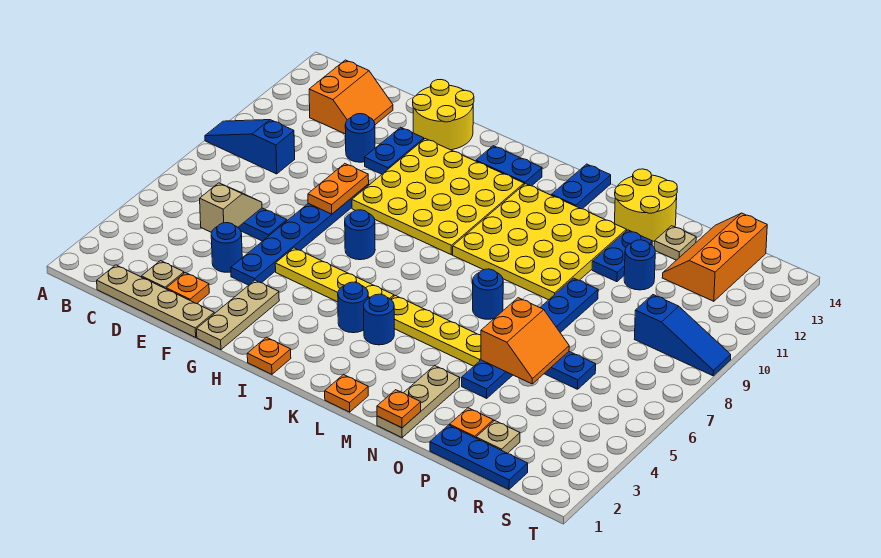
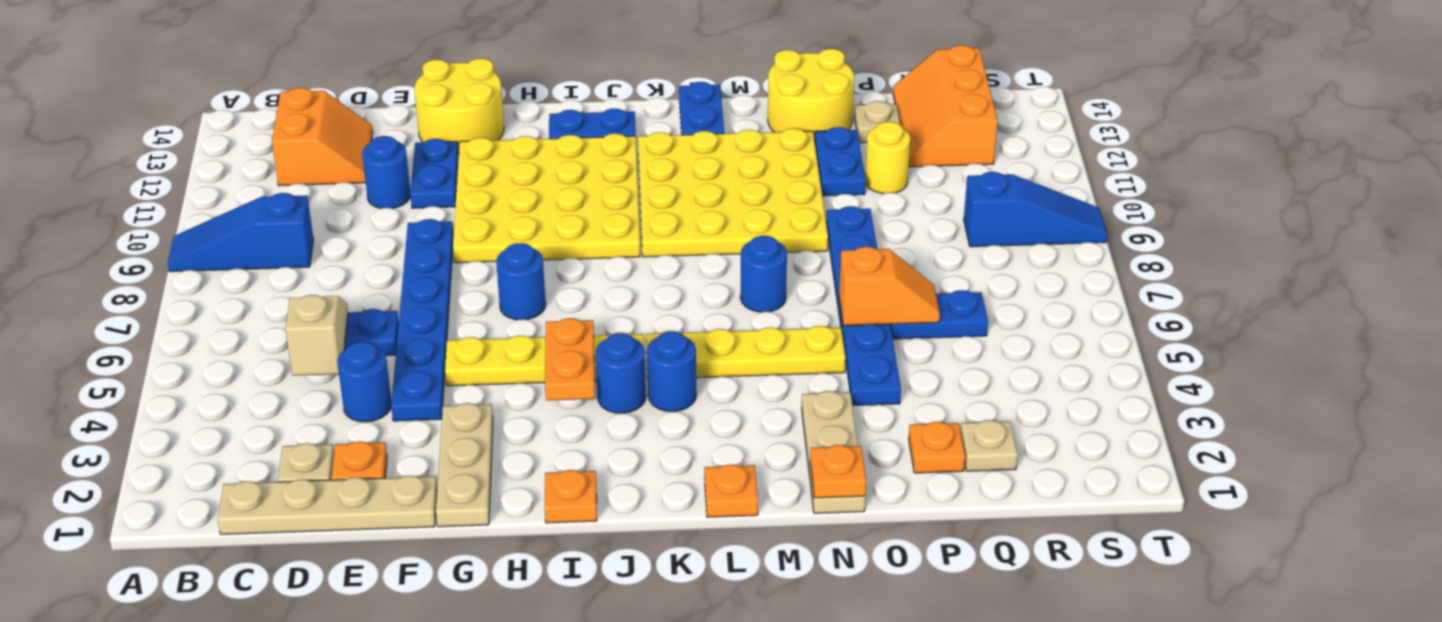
orange plate F8:F9 level 2 -> orange plate I4:I5 level 2
orange slope O5:P6 level 2 top O -> orange slope O6:P6 level 2 top O
blue plate P1:R1 level 1 -> none
blue round brick P11 level 1 -> yellow round brick P11 level 1

